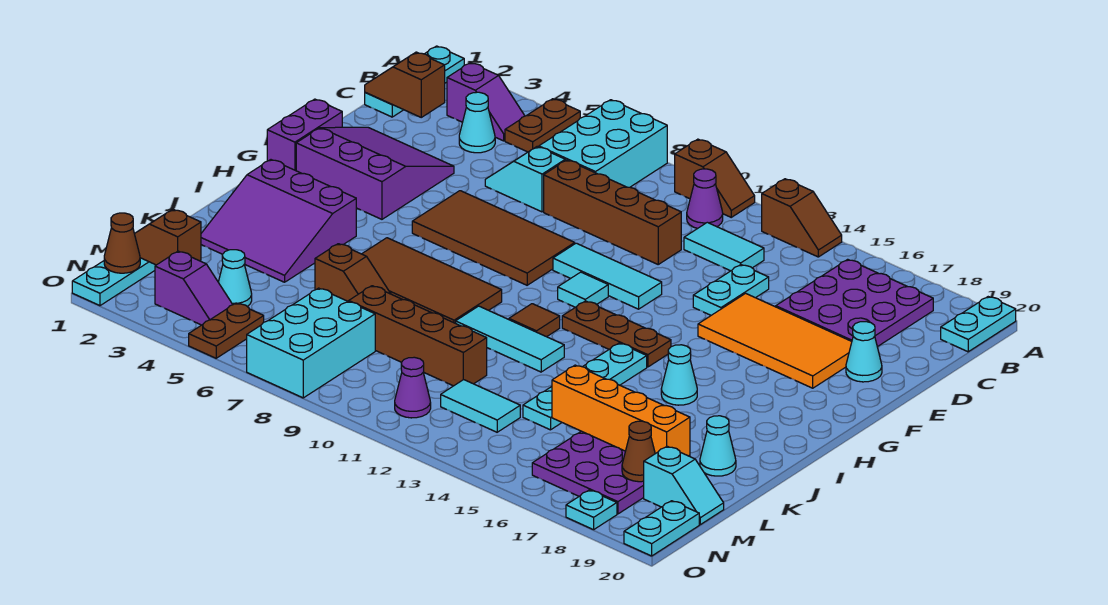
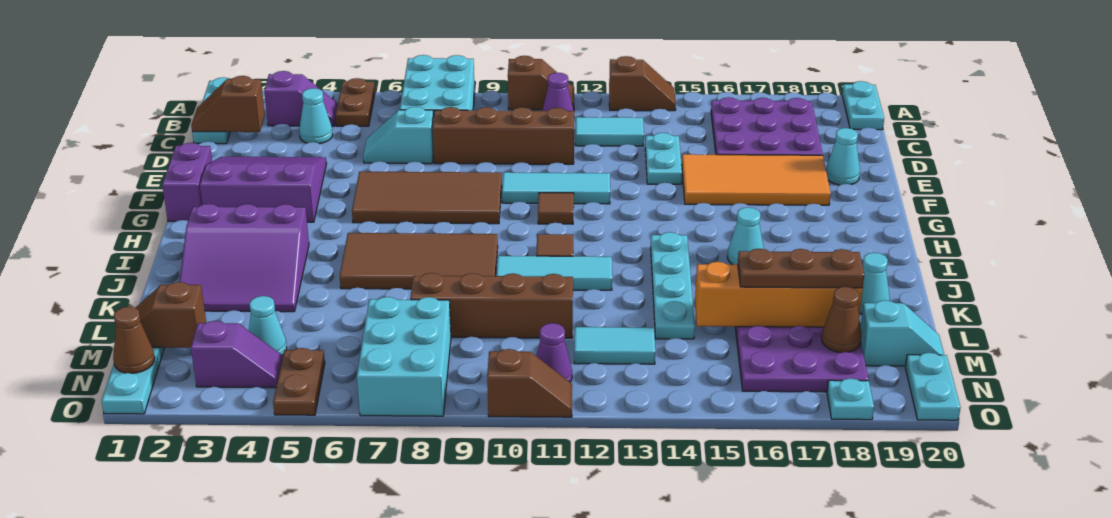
cyan tile G11 level 1 -> brown tile G11 level 1
brown plate H12:H14 level 1 -> brown plate L16:L18 level 3
brown slope K6:K7 level 1 top 6 -> brown slope O10:O11 level 1 top 10

